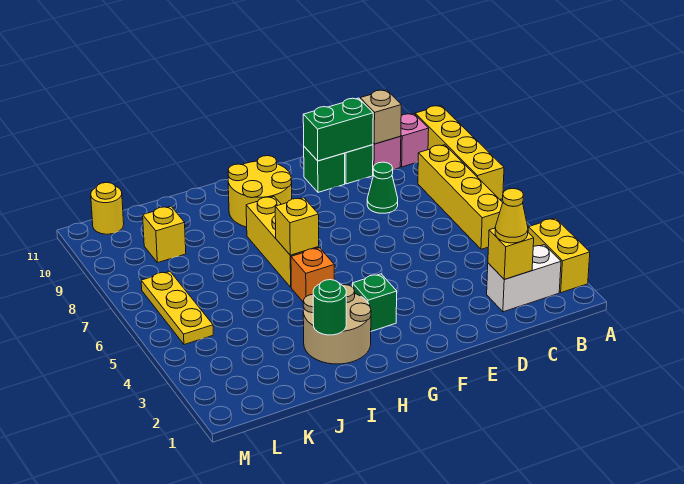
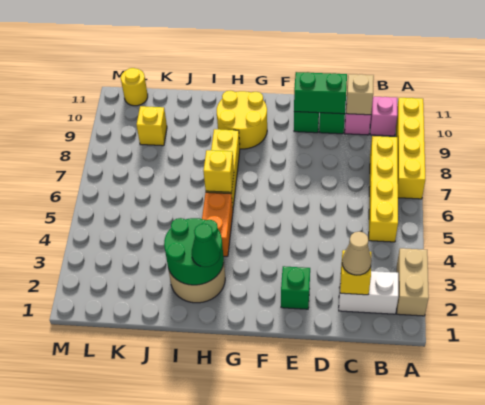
yellow brick A2:A3 level 1 -> tan brick A2:A3 level 1
yellow cone C2 level 3 -> tan cone C2 level 3
green cone D8 level 1 -> green cone H2 level 3
green brick G3 level 1 -> green brick E2 level 1
orange brick H5 level 1 -> orange brick H4:H5 level 1
green round brick I2 level 2 -> green round brick H2:I3 level 2
yellow plate L5:L7 level 1 -> none

